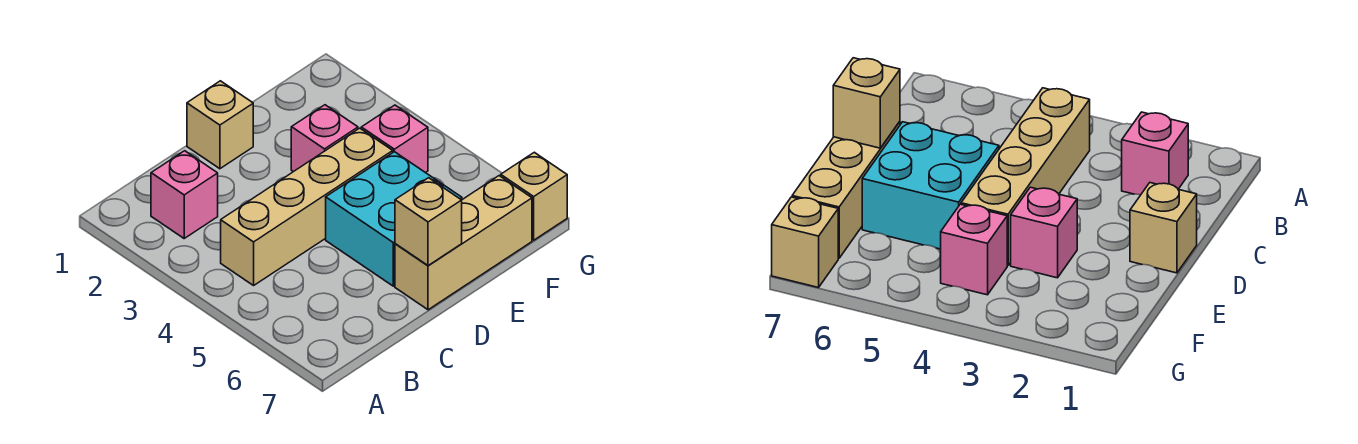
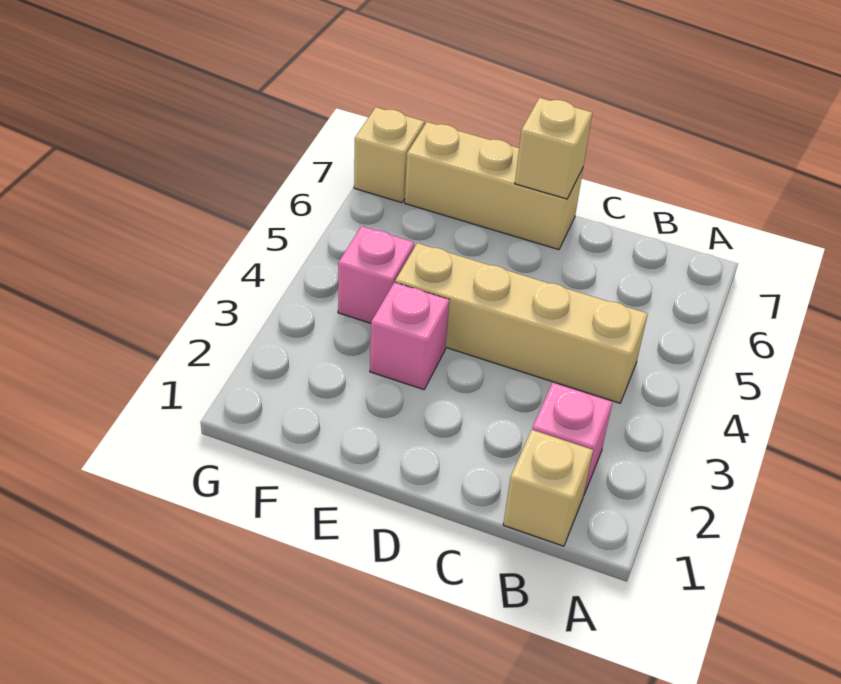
tan brick D1 level 1 -> tan brick B1 level 1
cyan brick D5:E6 level 1 -> none

